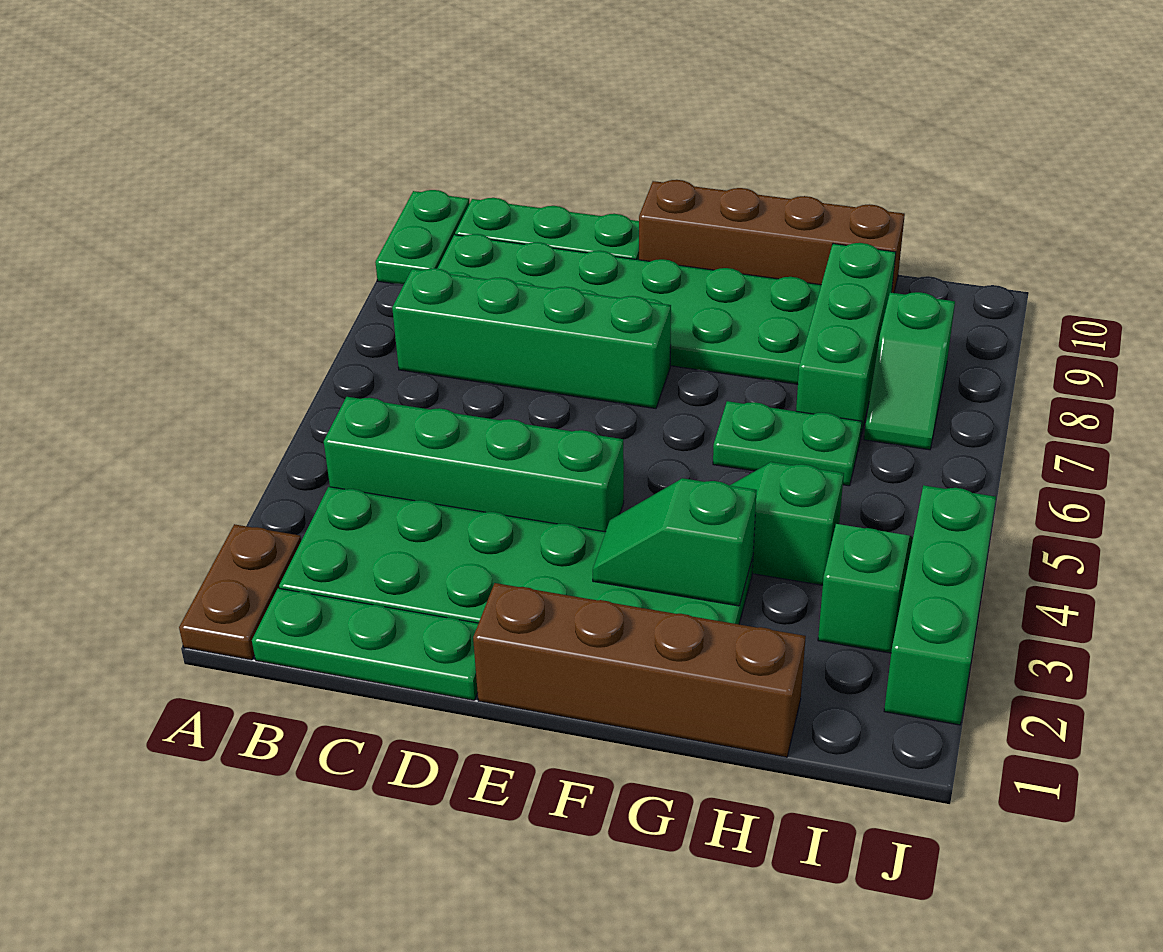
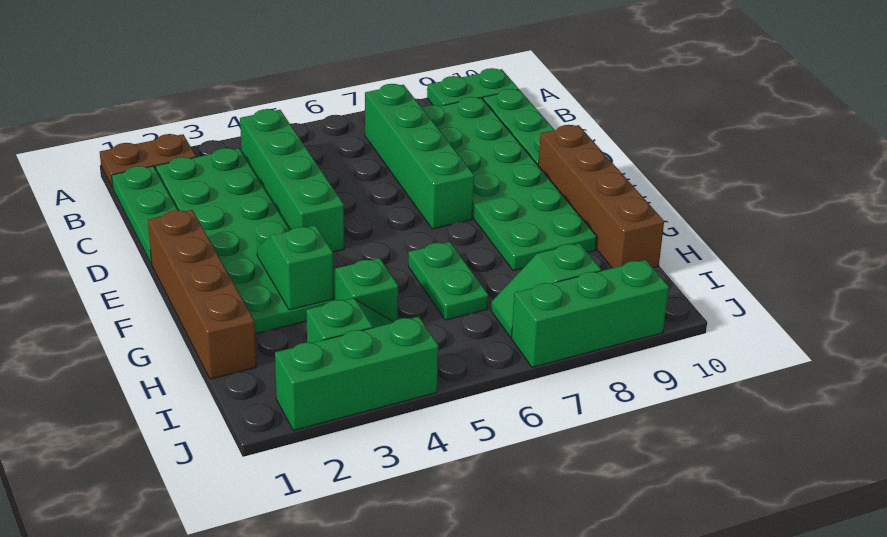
green brick H7:H9 level 1 -> green brick J7:J9 level 1

